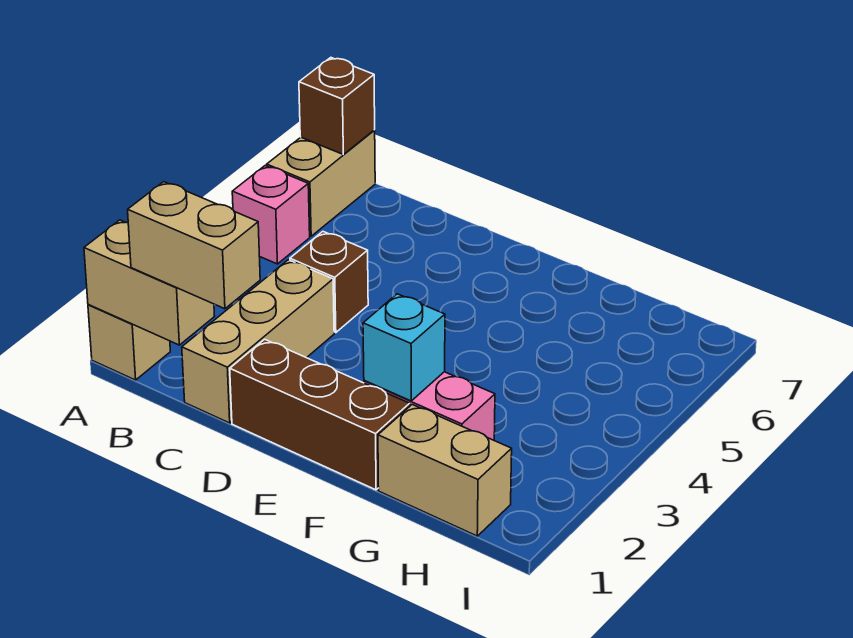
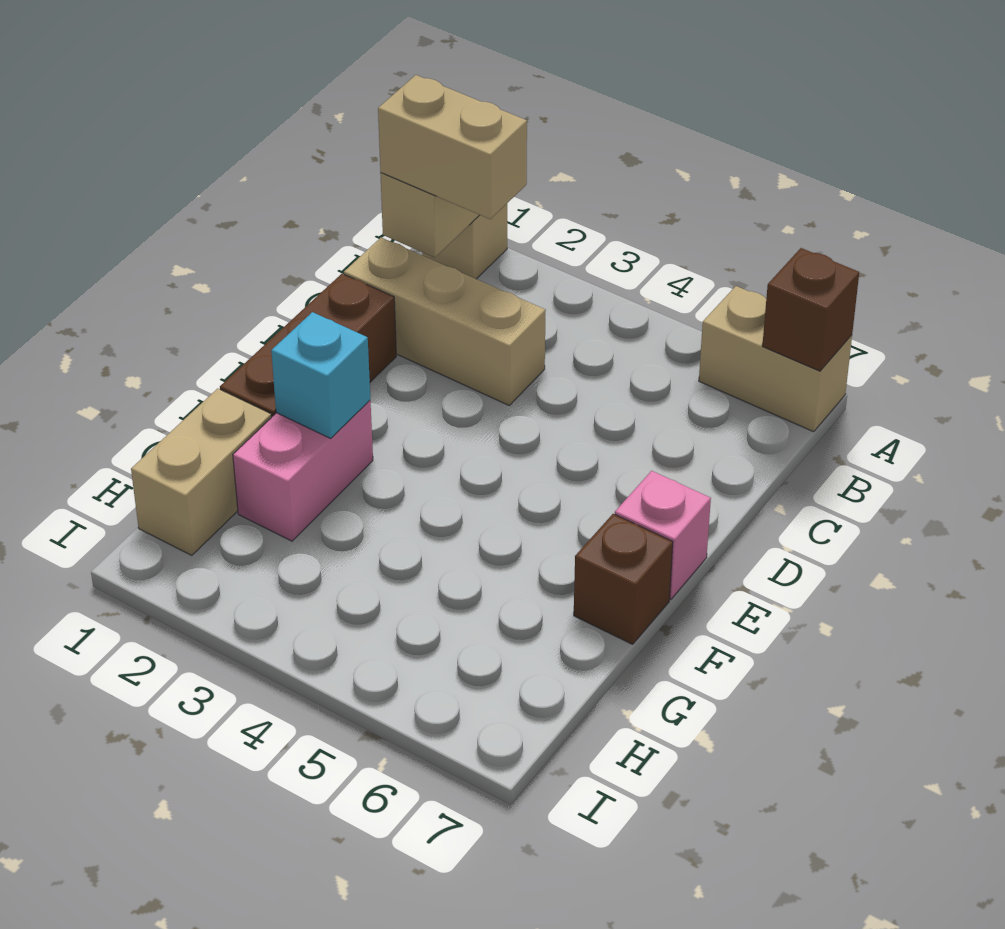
pink brick A5 level 1 -> pink brick E7 level 1
tan brick B1:C1 level 3 -> tan brick B1:B2 level 3
brown brick C4 level 1 -> brown brick F7 level 1

